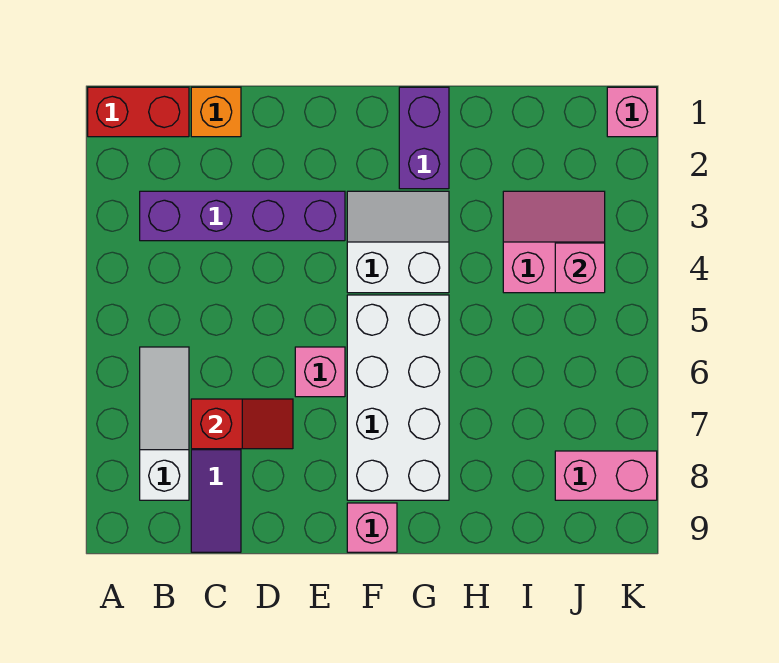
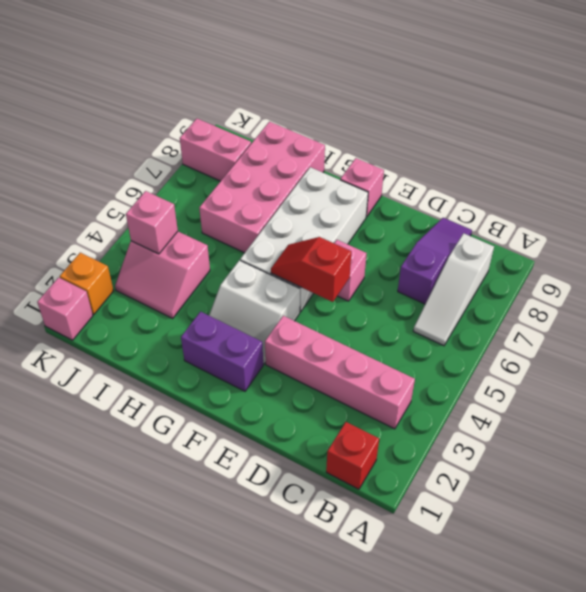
red brick A1:B1 level 1 -> red brick B1 level 1
purple brick B3:E3 level 1 -> pink brick B3:E3 level 1
orange brick C1 level 1 -> orange brick K2 level 1
red slope C7:D7 level 2 top C -> red slope E5:F5 level 2 top E
purple brick G1:G2 level 1 -> purple brick F2:G2 level 1
none -> pink brick H6:I9 level 1

